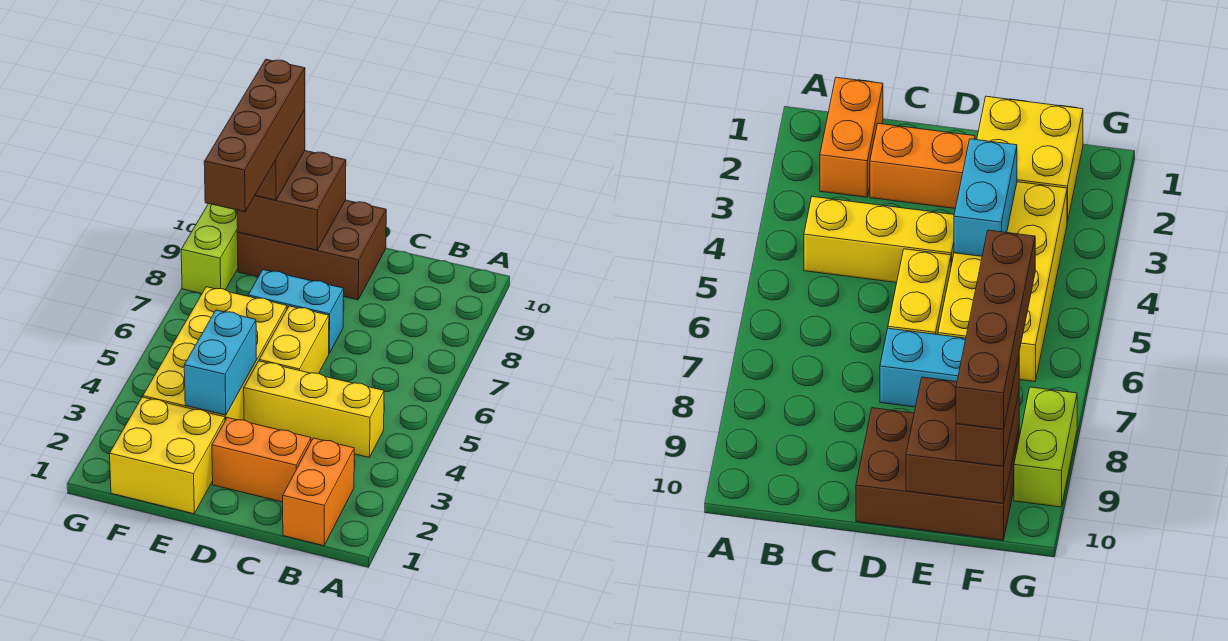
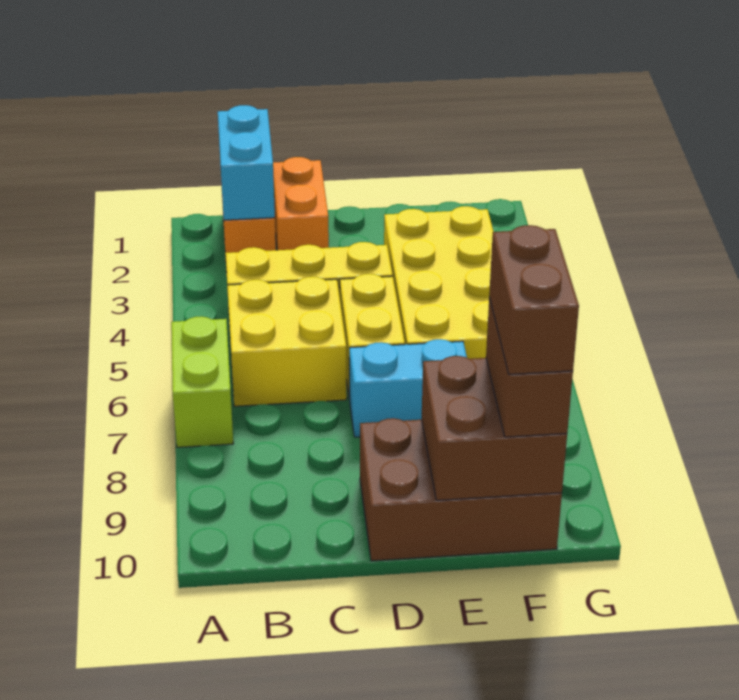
orange brick C2:D2 level 1 -> orange brick C1:C2 level 1
yellow brick E1:F2 level 1 -> yellow brick B5:C6 level 1
cyan brick E3:E4 level 2 -> cyan brick B1:B2 level 2
brown brick F7:F10 level 4 -> brown brick F9:F10 level 4
lime brick G8:G9 level 1 -> lime brick A6:A7 level 1

